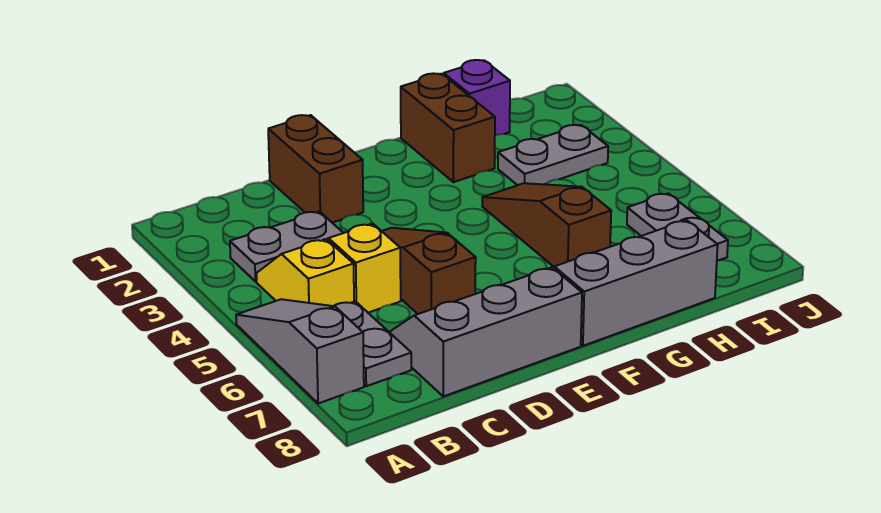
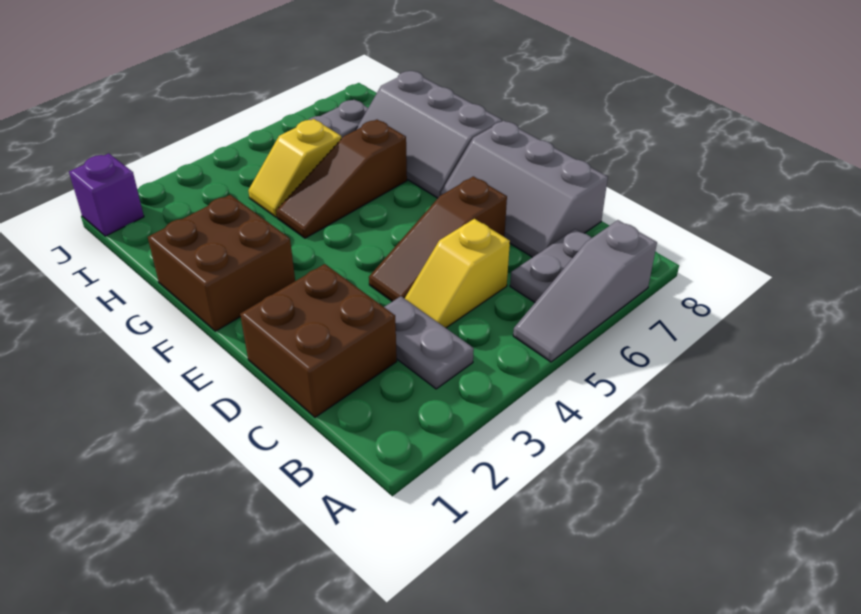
yellow slope B4:B5 level 1 top 5 -> yellow slope H4:H5 level 1 top 5
brown brick D1:D2 level 1 -> brown brick C1:D2 level 1
brown brick G1:G2 level 1 -> brown brick F1:G2 level 1
purple brick H1 level 1 -> purple brick J1 level 1
grey plate H3:I3 level 1 -> none

